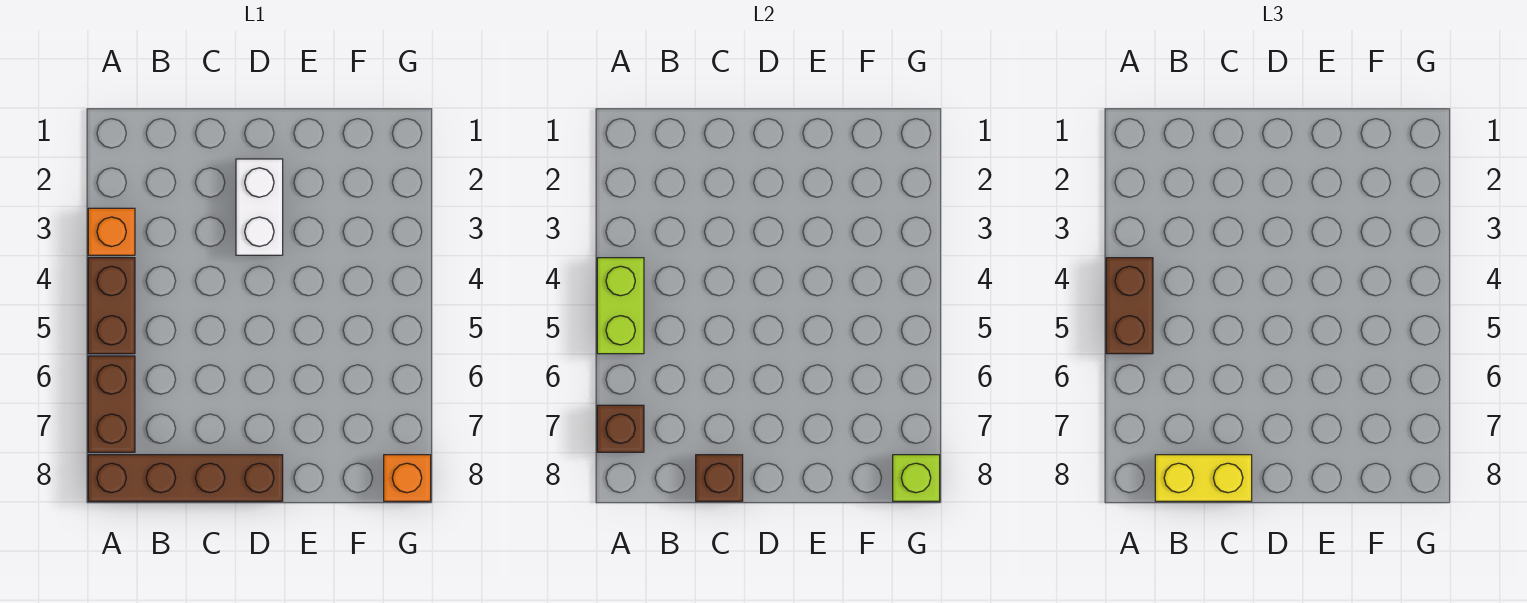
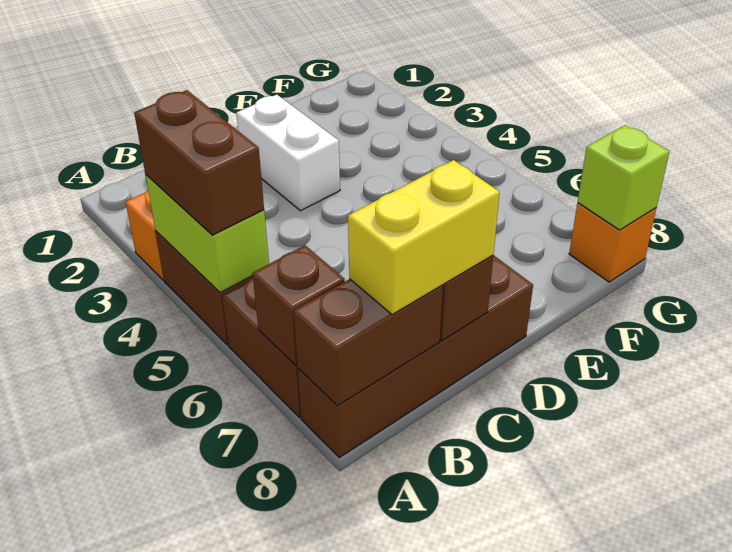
none -> brown brick A8:B8 level 2

